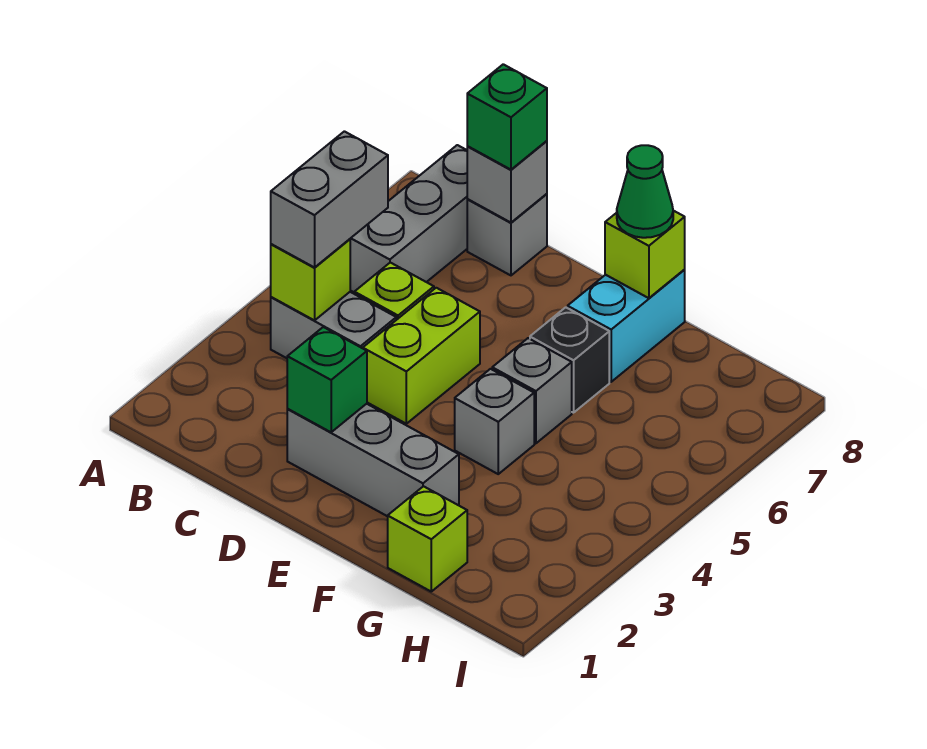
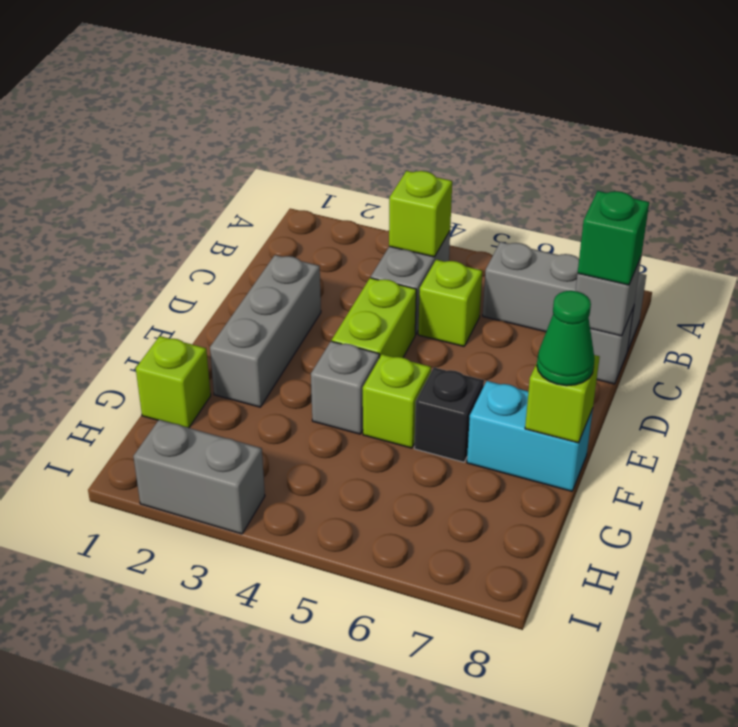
grey brick B4:B5 level 3 -> grey brick I2:I3 level 1
green brick D2 level 2 -> none
lime brick D4:D5 level 1 -> lime brick D4:E4 level 1
grey brick F5 level 1 -> lime brick F5 level 1

